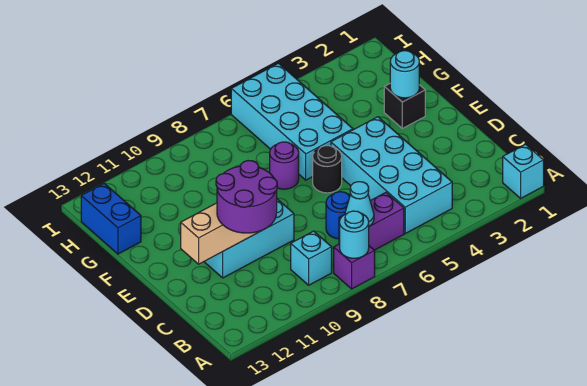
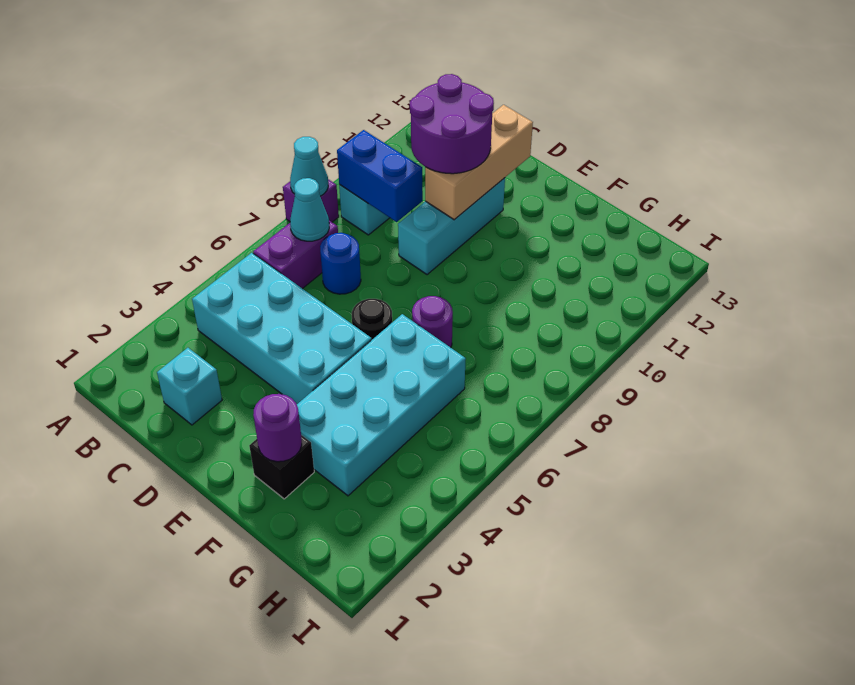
cyan brick A1 level 1 -> cyan brick C2 level 1
cyan round brick A8 level 2 -> cyan cone A8 level 2
cyan round brick F2 level 2 -> purple round brick F2 level 2
cyan brick F5:I6 level 1 -> cyan brick F3:G6 level 1
blue brick G13:H13 level 1 -> blue brick B9:C9 level 2

